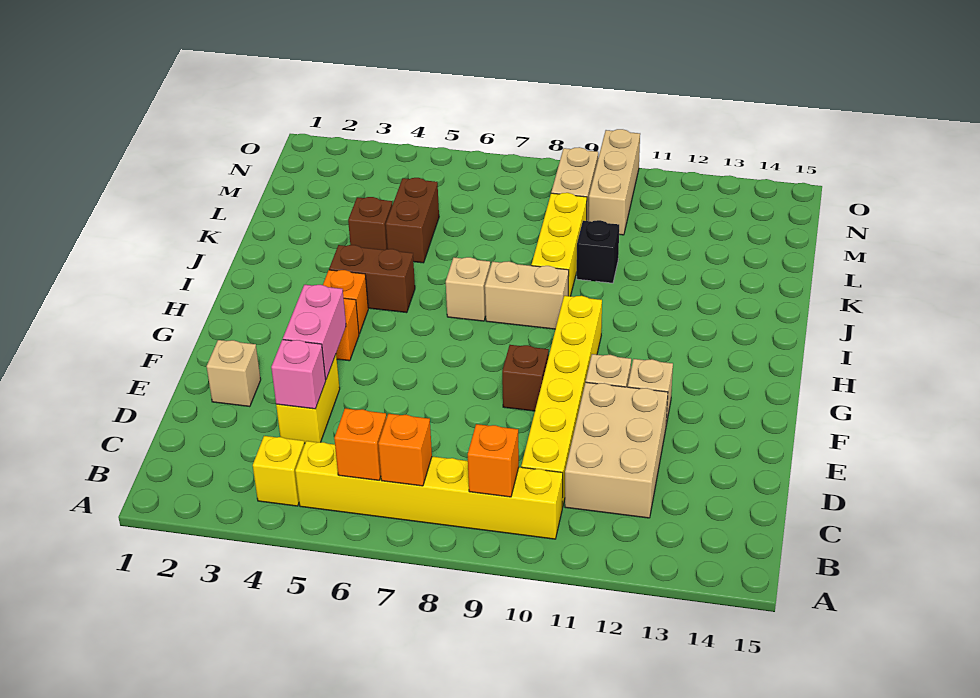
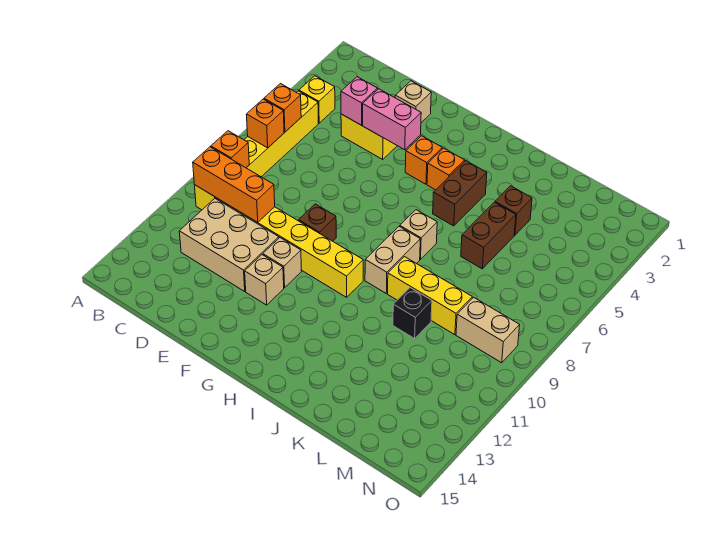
none -> orange brick B10:D10 level 2
brown brick K5:L5 level 1 -> brown brick K5:K6 level 1
tan brick M10:O10 level 1 -> none

